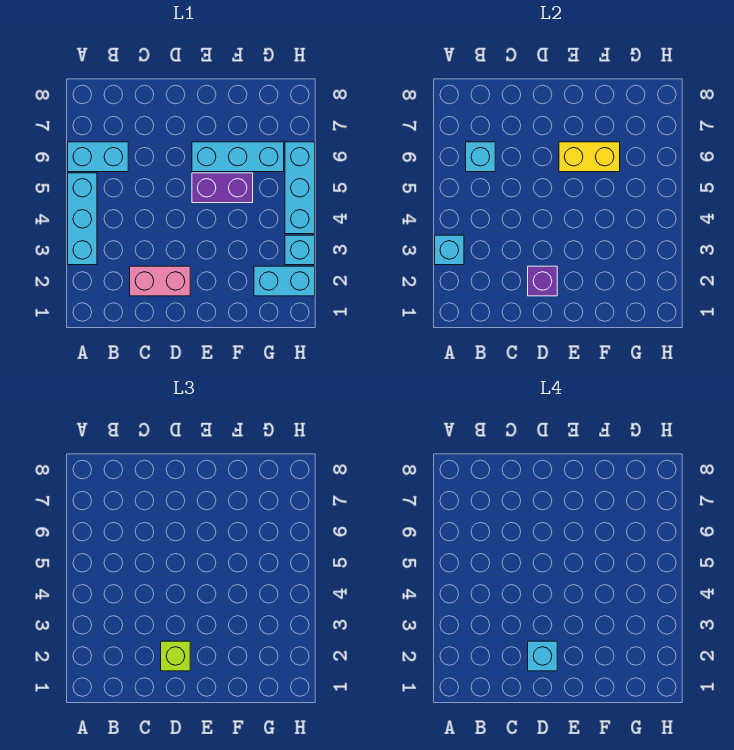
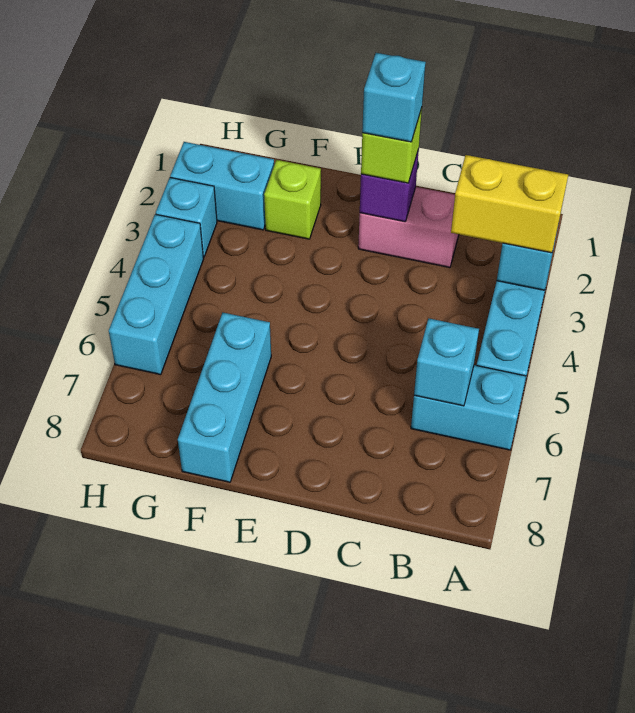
purple brick E5:F5 level 1 -> none
cyan brick E6:G6 level 1 -> cyan brick F6:F8 level 1
yellow brick E6:F6 level 2 -> yellow brick A3:B3 level 3
none -> lime brick F2 level 1

